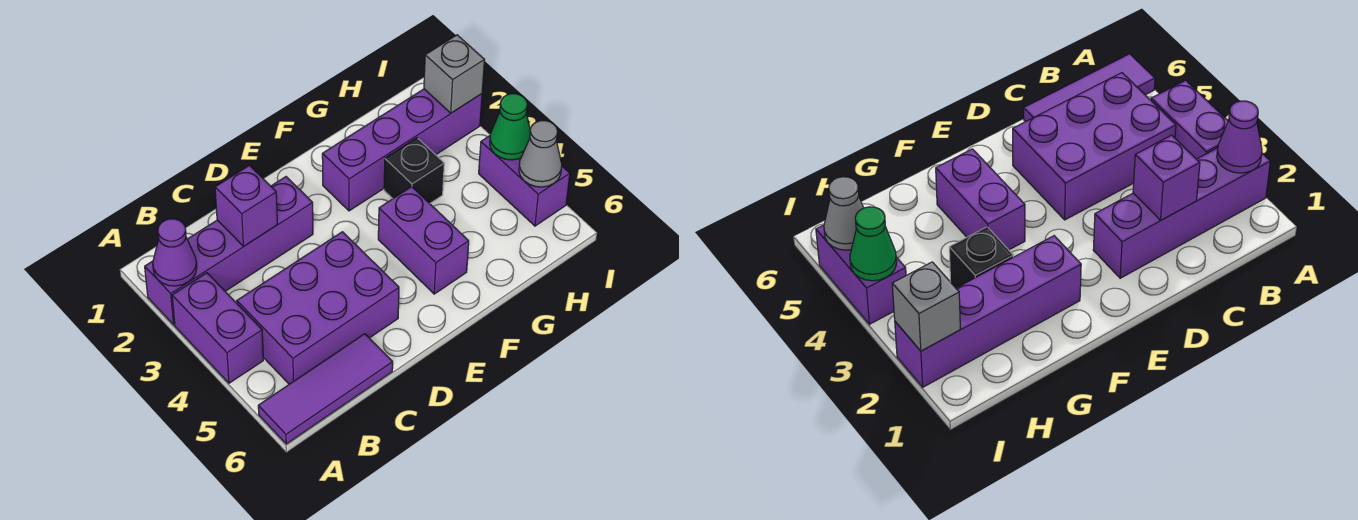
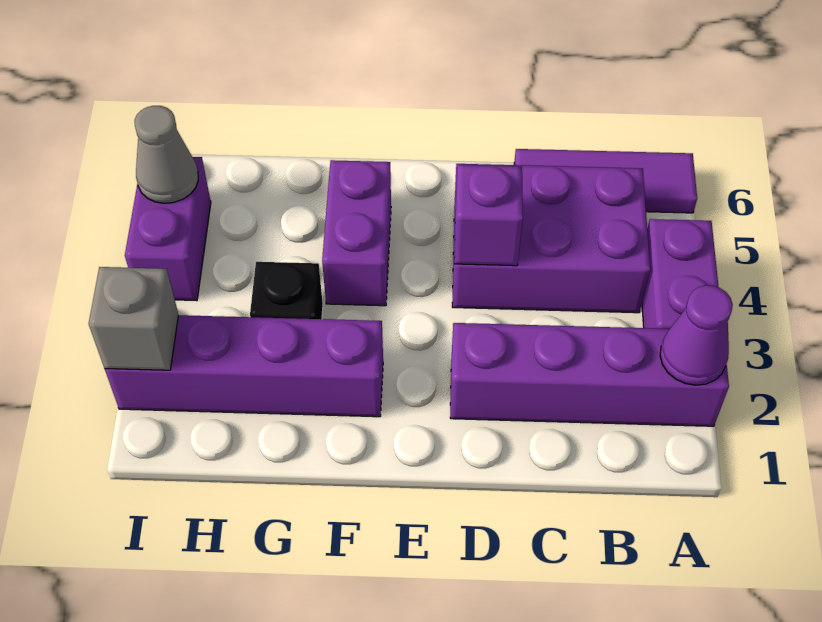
purple brick C2 level 2 -> purple brick D4 level 2
green cone I4 level 2 -> none

